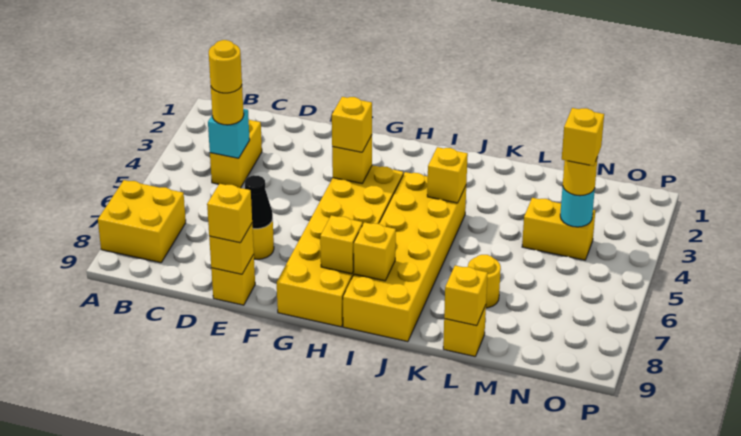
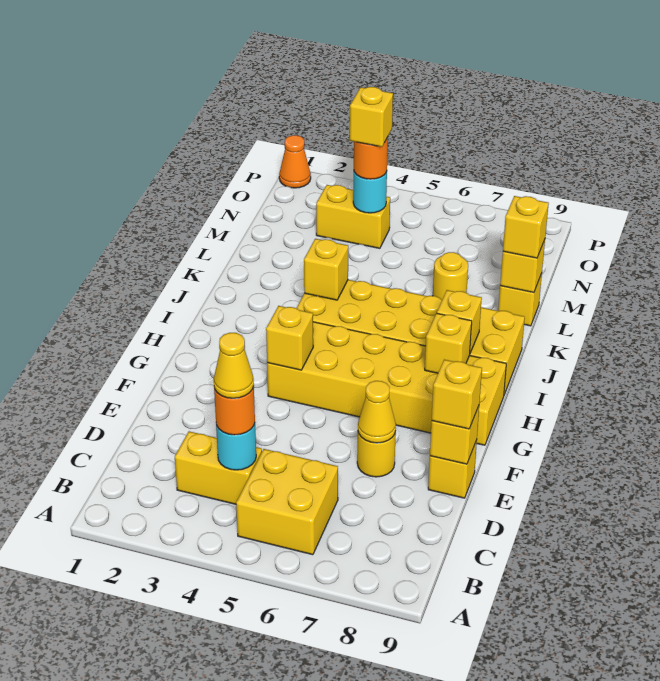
yellow brick A7:B8 level 1 -> yellow brick B5:C6 level 1
cyan brick C4 level 2 -> cyan round brick C4 level 2
yellow round brick C4 level 3 -> orange round brick C4 level 3
yellow round brick C4 level 4 -> yellow cone C4 level 4
black cone E7 level 2 -> yellow cone E7 level 2
yellow brick G4 level 3 -> yellow brick L9 level 3
yellow brick M4:N4 level 1 -> yellow brick N3:N4 level 1
yellow round brick N4 level 3 -> orange round brick N4 level 3
none -> orange cone P1 level 1

